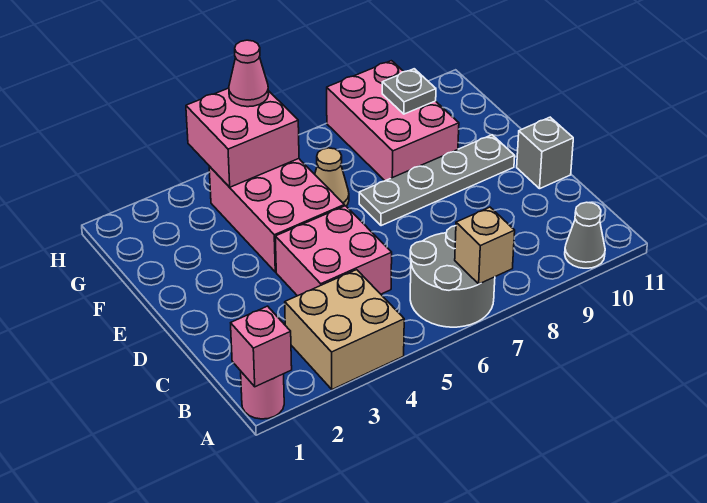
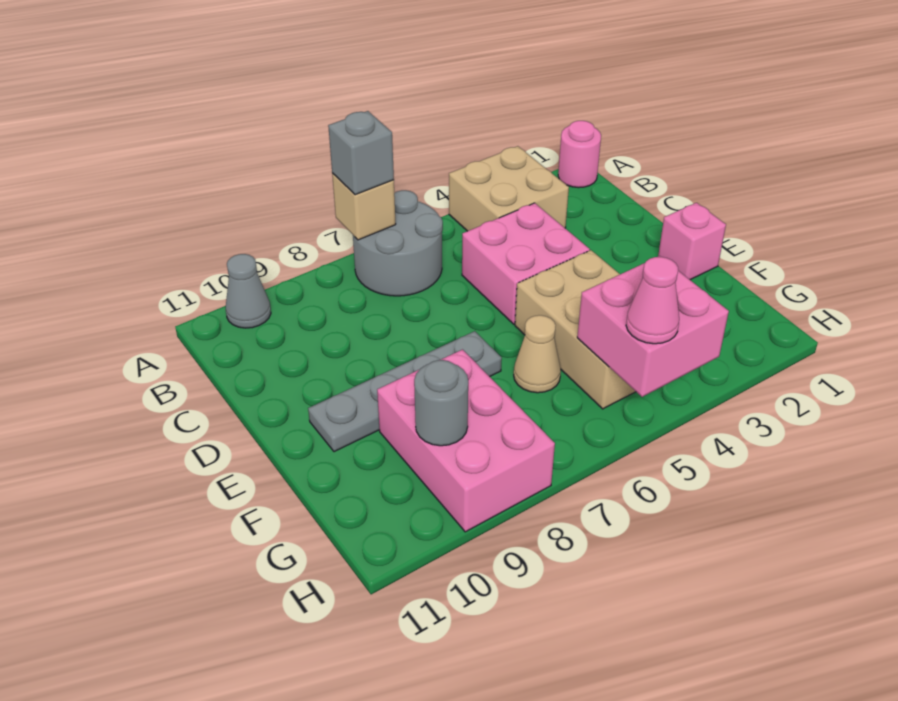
pink brick A1 level 2 -> pink brick E1 level 1
grey brick D11 level 1 -> grey brick A7 level 3
pink brick E4:G5 level 1 -> tan brick E4:G5 level 1
grey plate G9 level 2 -> grey round brick G9 level 2

